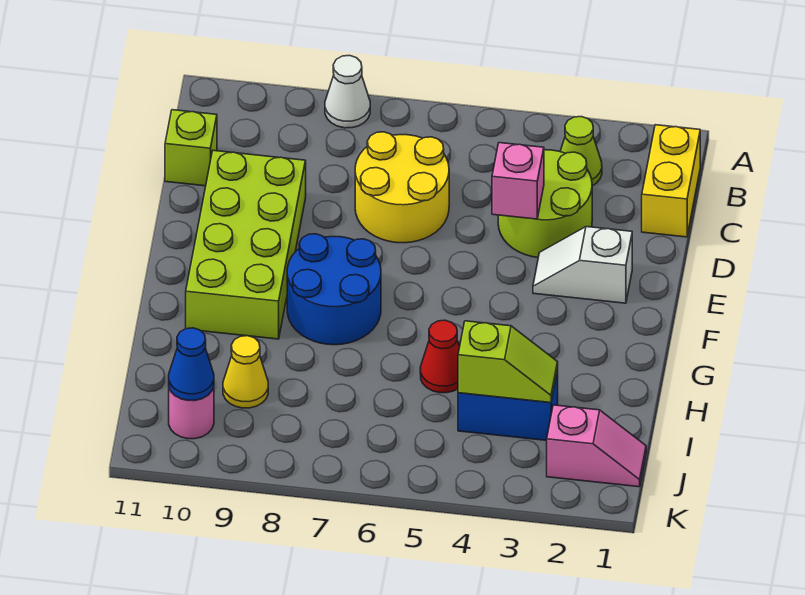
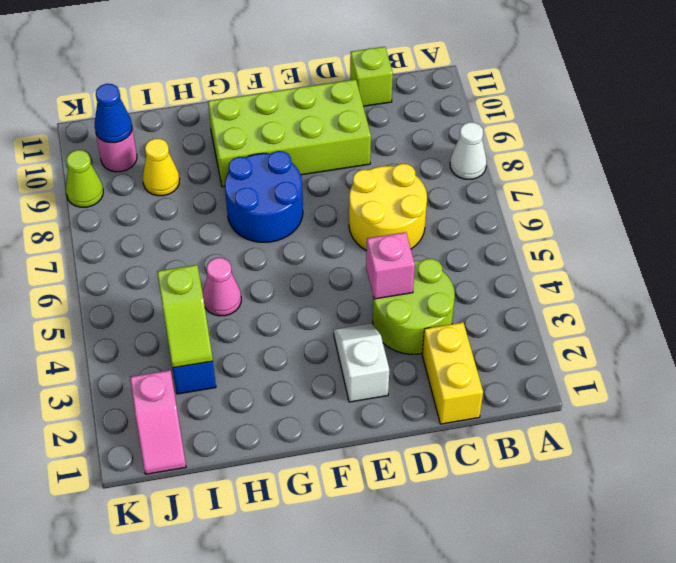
yellow brick B1:C1 level 1 -> yellow brick C1:C2 level 1
lime cone B3 level 1 -> lime cone K9 level 1
red cone H5 level 1 -> pink cone H5 level 1

